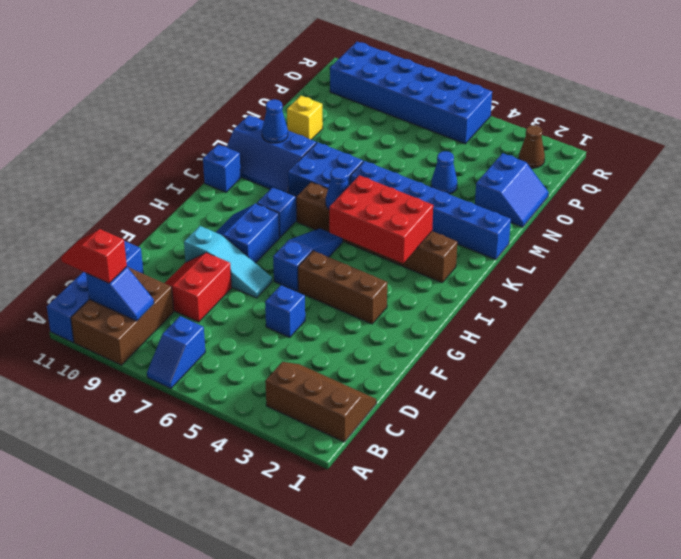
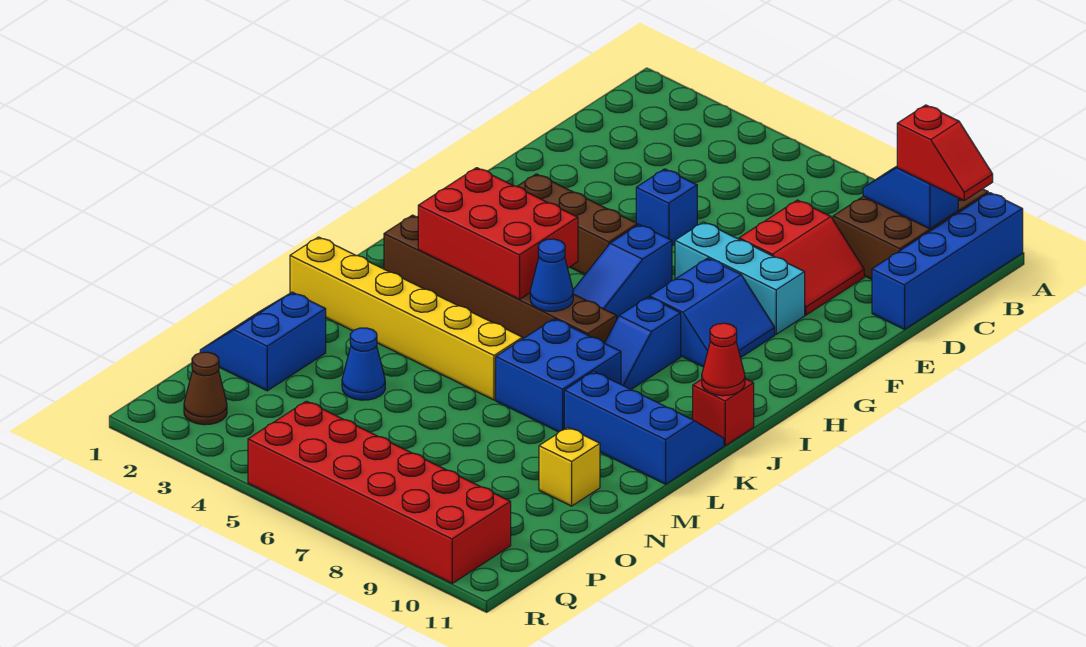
blue slope A7:B7 level 1 top B -> none
brown slope B1:C3 level 1 top B -> none
cyan slope F7:F9 level 1 top 9 -> cyan brick F7:F9 level 1
blue brick J11 level 1 -> red brick J11 level 1
none -> red cone J11 level 2
blue brick L1:L6 level 1 -> yellow brick L1:L6 level 1
blue cone L10 level 2 -> none
blue brick Q5:R10 level 1 -> red brick Q5:R10 level 1

